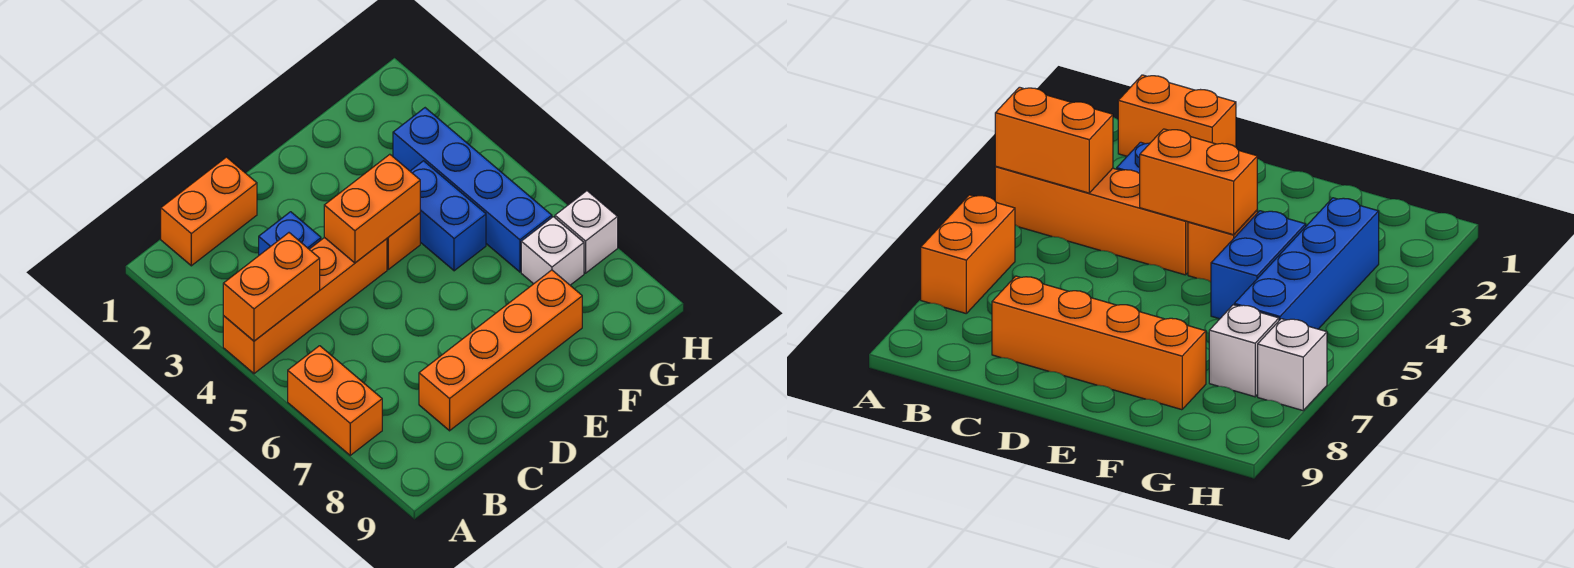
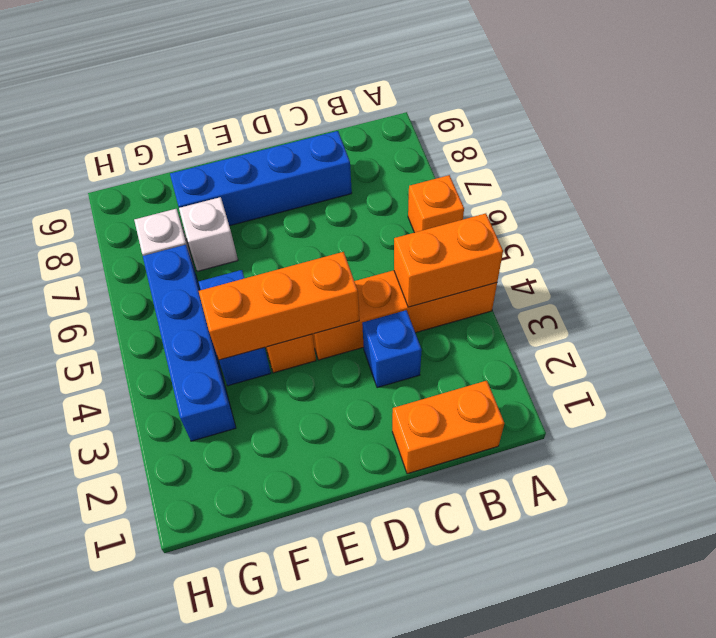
orange brick A6:A7 level 1 -> orange brick A6 level 1
orange brick C8:F8 level 1 -> blue brick C8:F8 level 1
orange brick D4:E4 level 2 -> orange brick D4:F4 level 2
white brick H7 level 1 -> white brick F7 level 1

